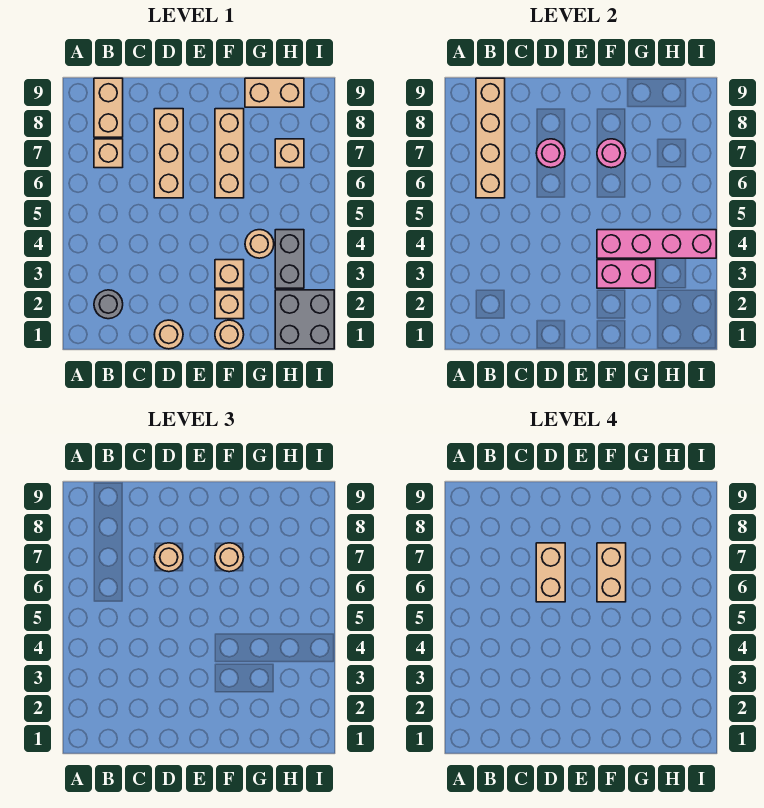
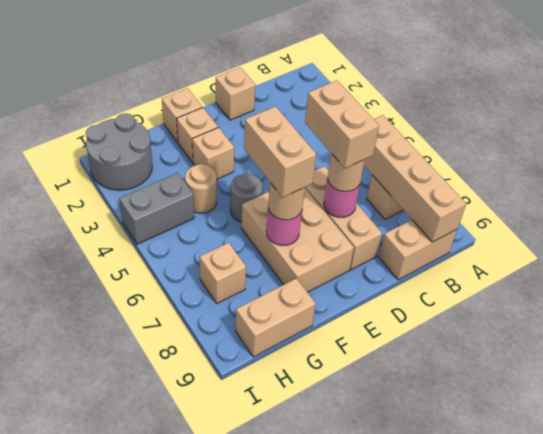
grey round brick B2 level 1 -> grey round brick F5 level 1
tan brick B8:B9 level 1 -> tan brick B9:C9 level 1
tan round brick D1 level 1 -> tan brick D1 level 1
tan round brick F1 level 1 -> tan brick F1 level 1
pink brick F3:G3 level 2 -> none
pink brick F4:I4 level 2 -> none
tan brick F6:F8 level 1 -> tan brick E6:F8 level 1
grey brick H1:I2 level 1 -> grey round brick H1:I2 level 1
grey brick H3:H4 level 1 -> grey brick H4:I4 level 1

